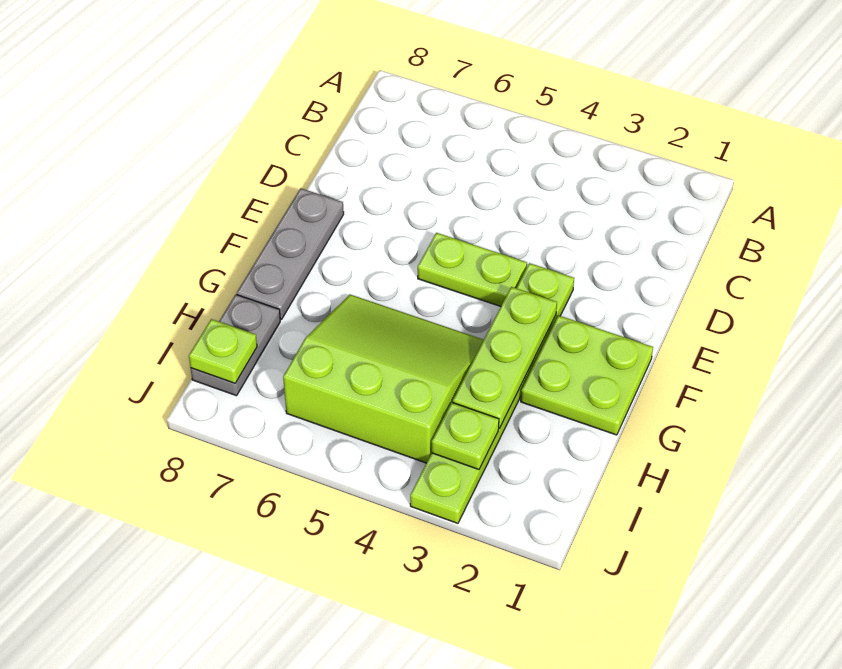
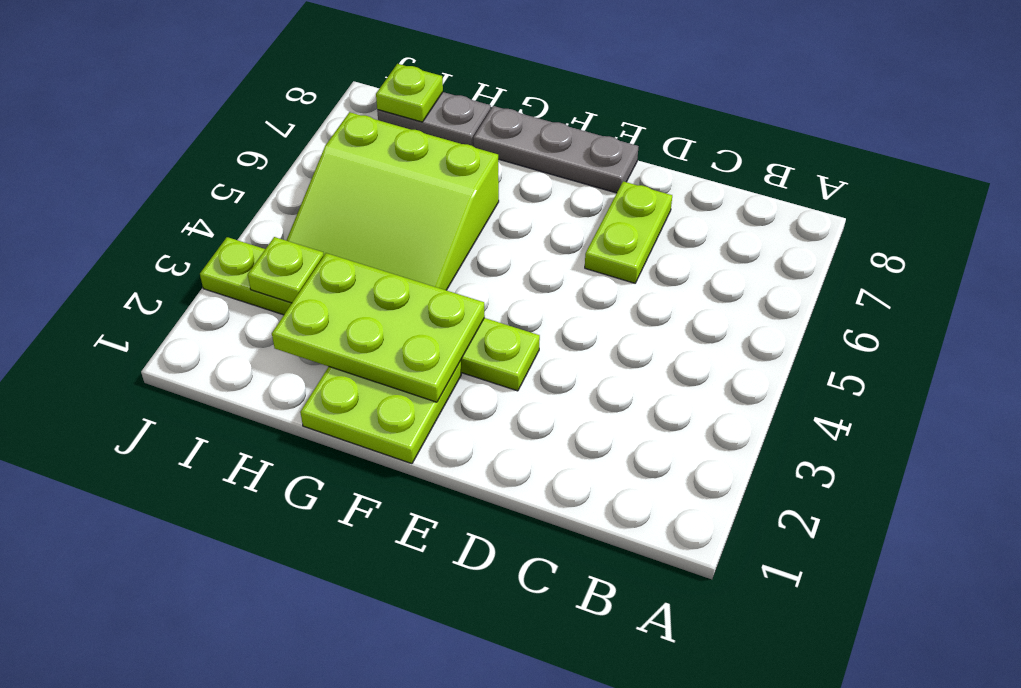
lime plate E4:E5 level 1 -> lime plate D6:D7 level 1
lime plate F3:H3 level 2 -> lime plate F2:H3 level 2
lime slope G4:I6 level 1 top I -> lime slope G4:I6 level 1 top 6

